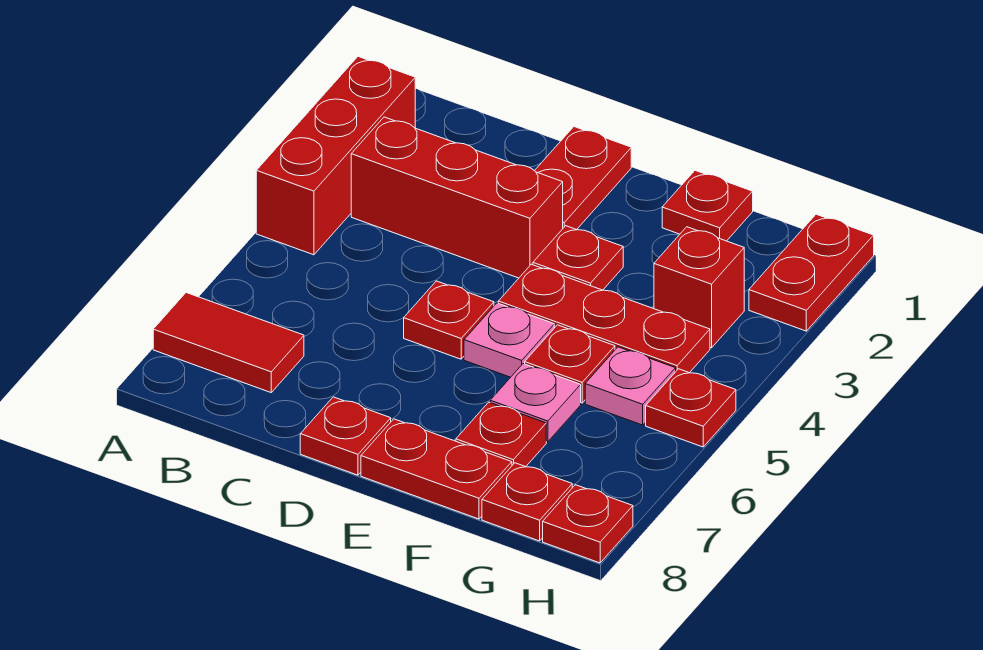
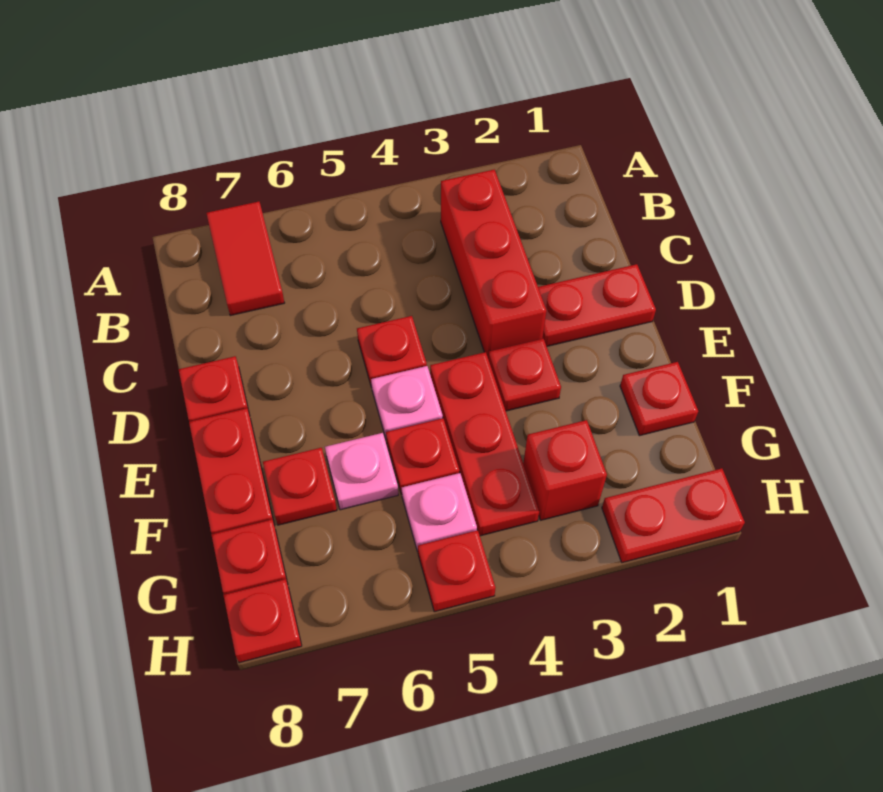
red brick A2:A4 level 1 -> none

